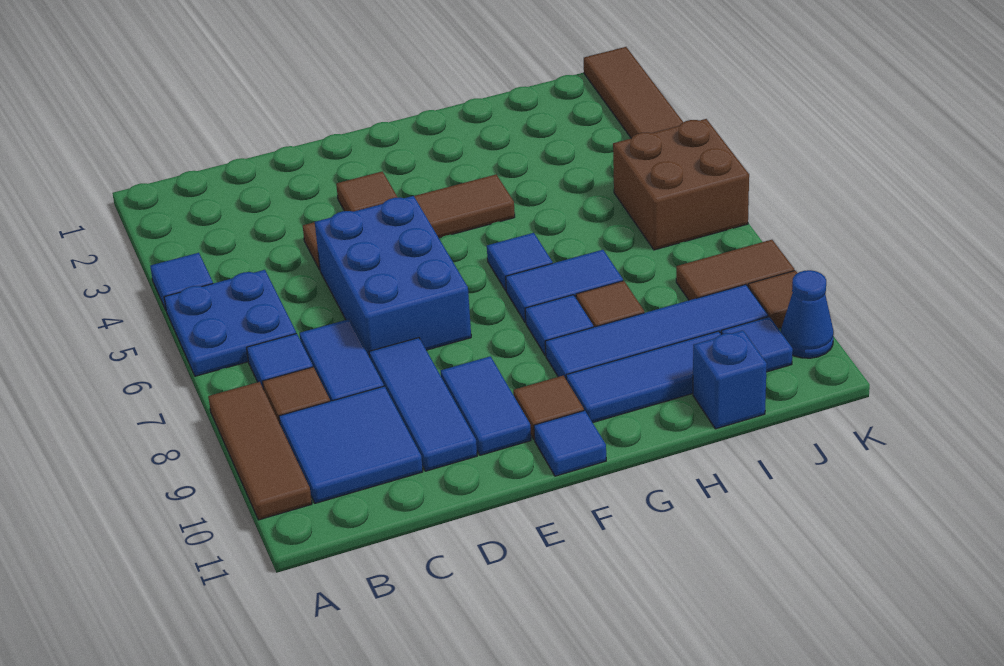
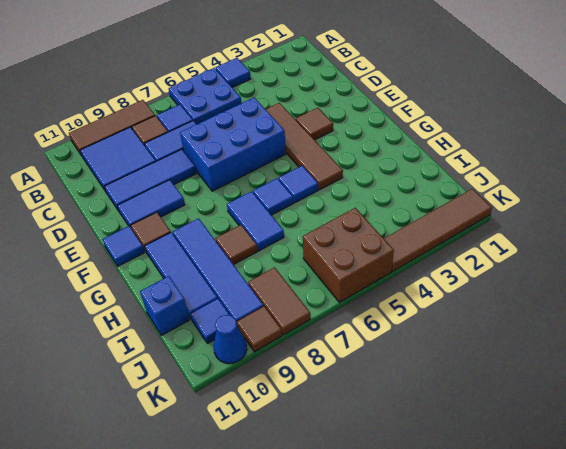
blue tile G8 level 1 -> blue tile G5 level 1

